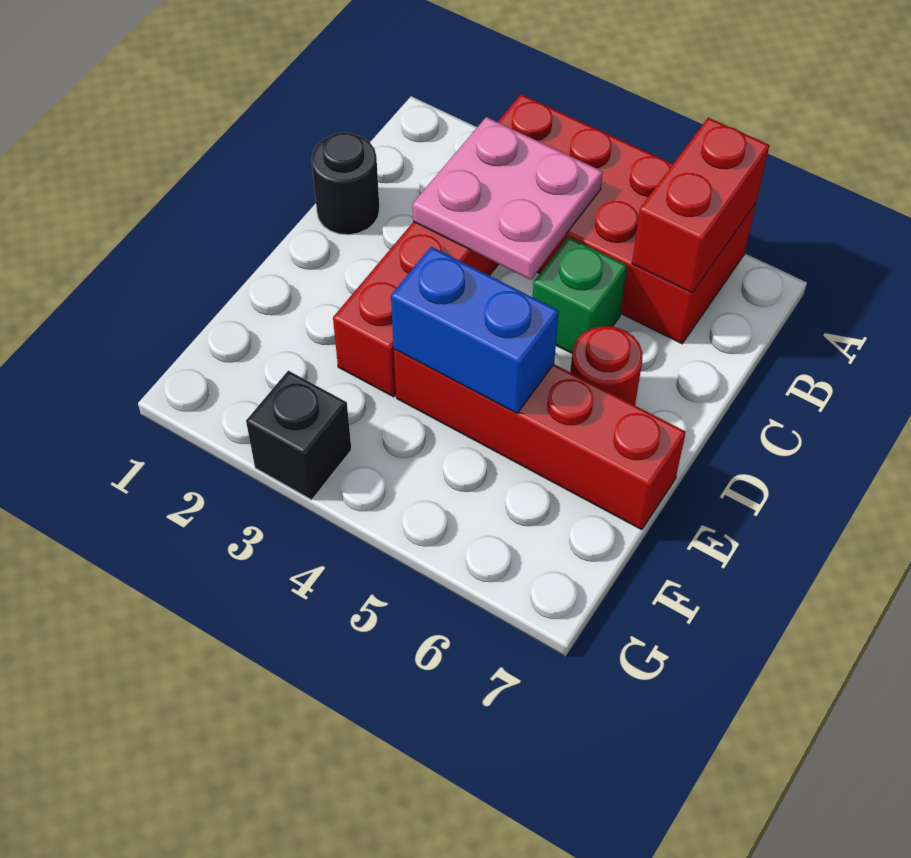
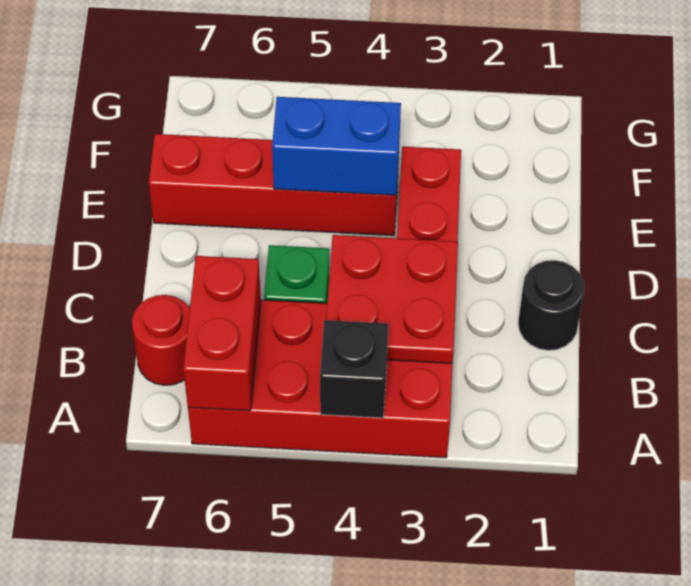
pink plate B3:C4 level 2 -> red plate B3:C4 level 2
red round brick D6 level 1 -> red round brick B7 level 1
black brick G3 level 1 -> black brick A4 level 2

